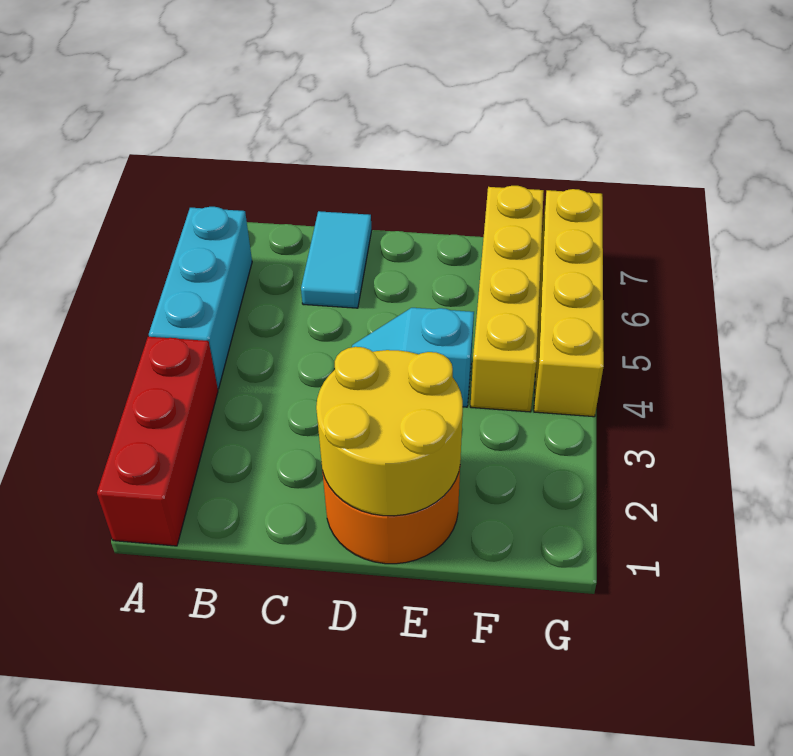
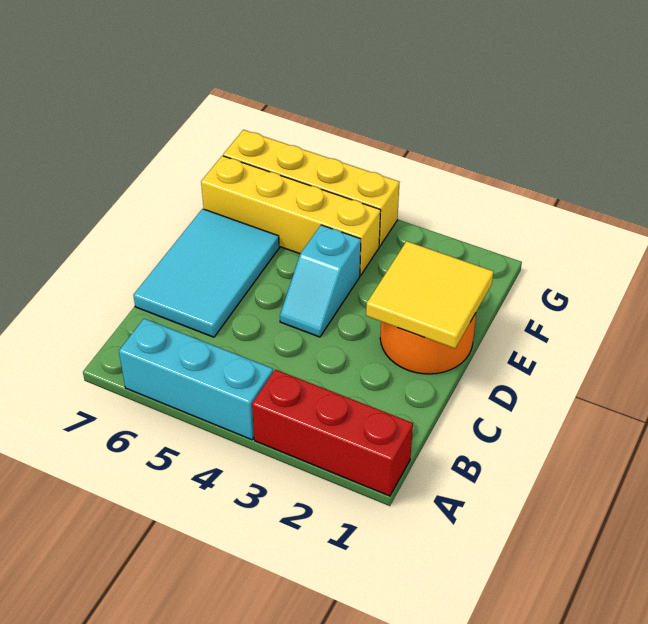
cyan tile C6:C7 level 1 -> cyan tile C6:E7 level 1
yellow round brick D1:E2 level 2 -> yellow tile D1:E2 level 2

